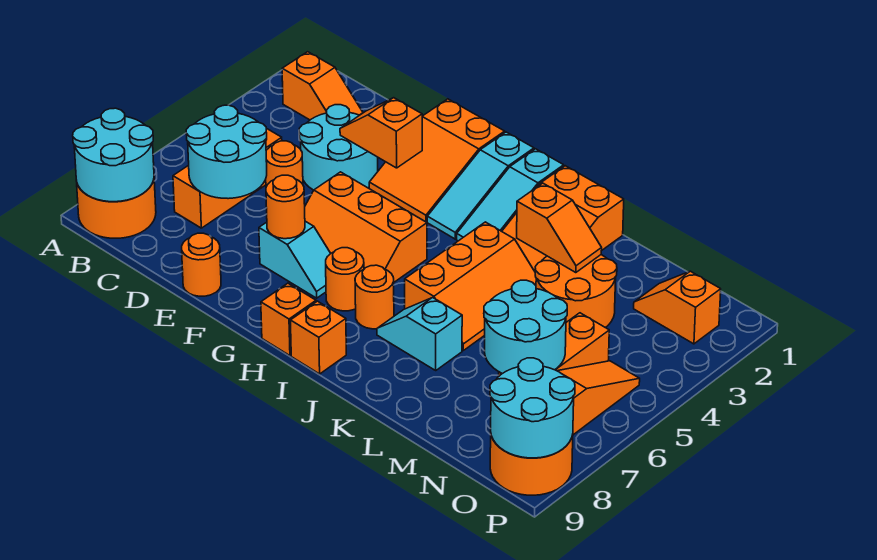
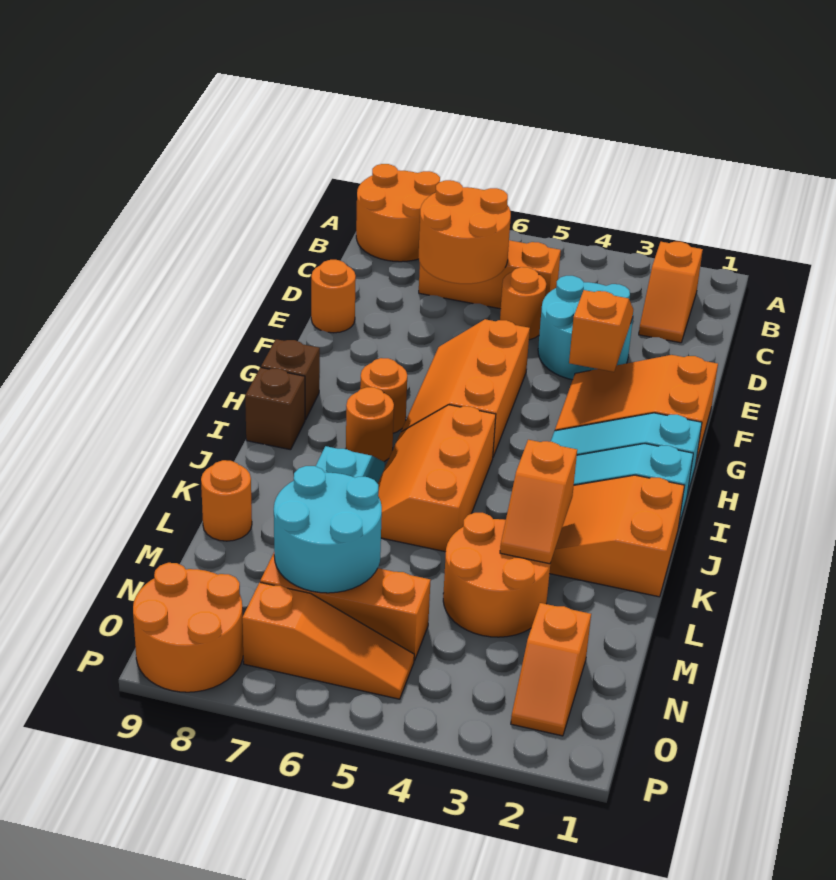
cyan round brick A8:B9 level 2 -> none
cyan round brick C6:D7 level 2 -> orange round brick C6:D7 level 2
cyan slope F7:G7 level 1 top F -> none
orange round brick F7 level 2 -> orange round brick L9 level 1
orange brick H9 level 1 -> brown brick H9 level 1
orange brick I9 level 1 -> brown brick I9 level 1
orange slope J4:K6 level 1 top J -> orange slope I5:K6 level 1 top 5
orange slope N2:O2 level 1 top O -> orange slope N2:O2 level 1 top N
cyan round brick O8:P9 level 2 -> none

